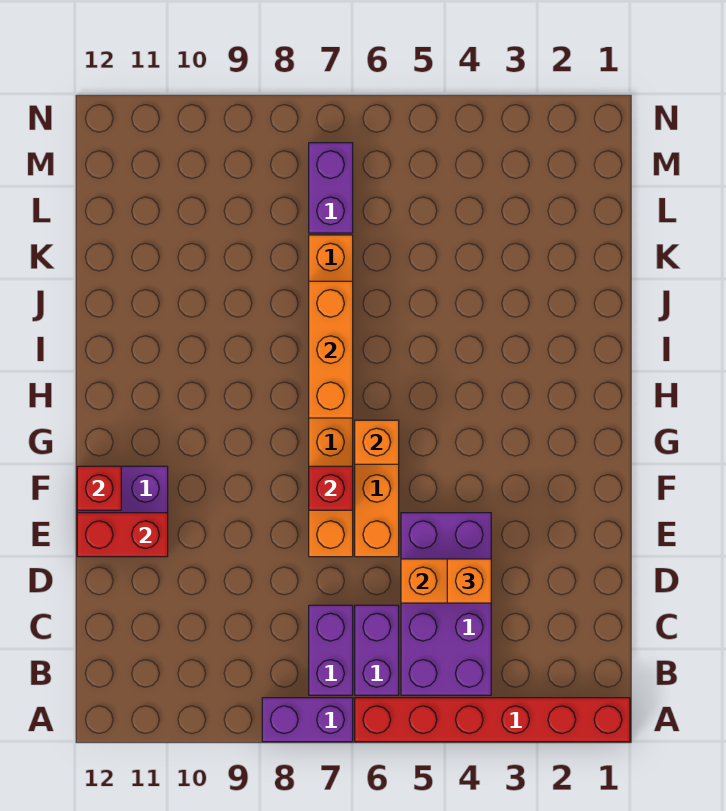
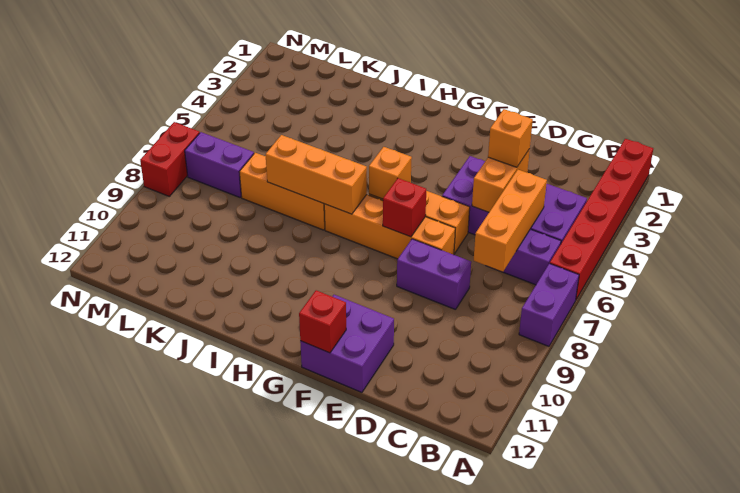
purple brick B7:C7 level 1 -> purple brick D8:E8 level 1
none -> orange brick C5:C7 level 2
red brick E11:E12 level 2 -> red brick N7:N8 level 1

